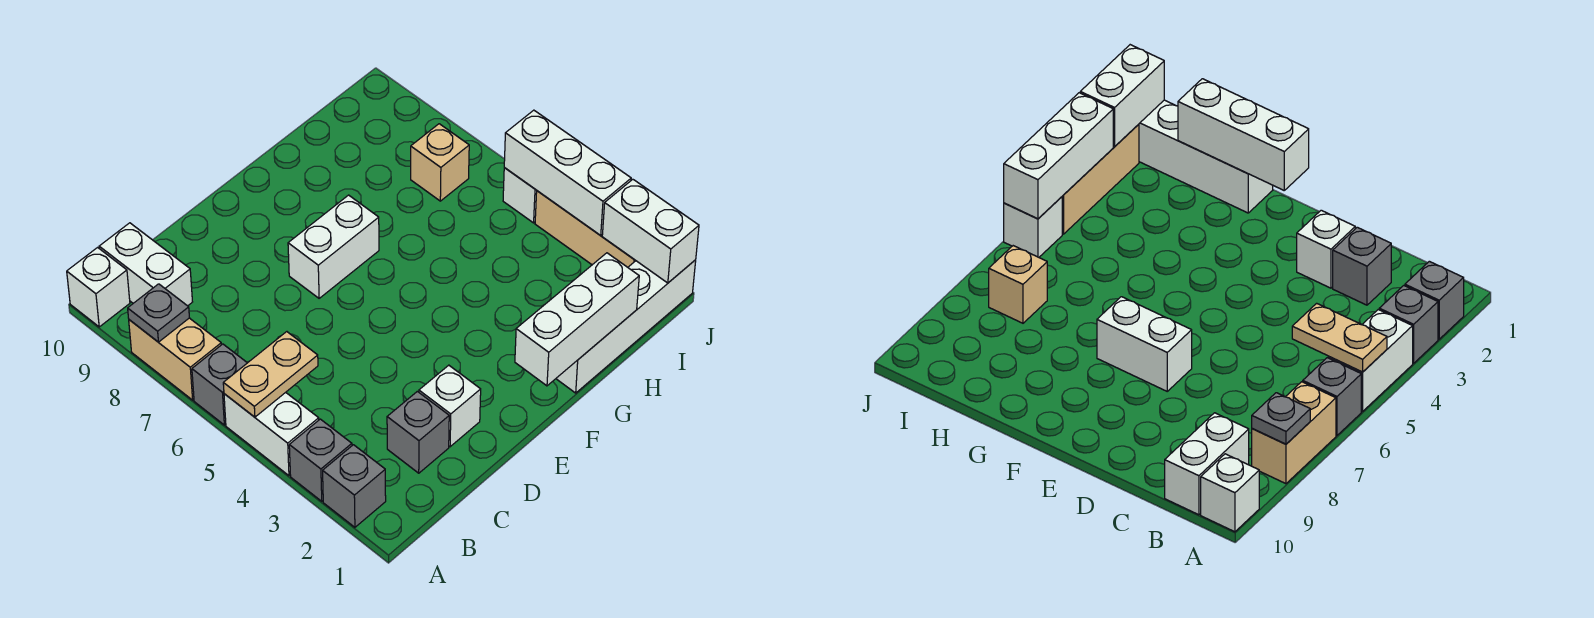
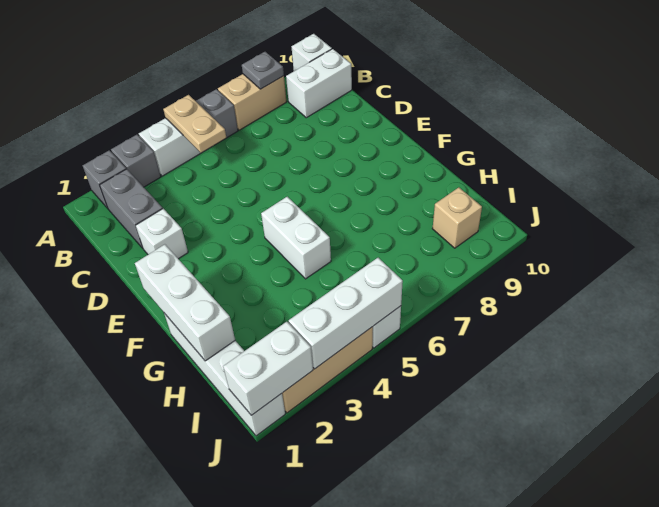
grey brick C2 level 1 -> grey brick B2:C2 level 1
white brick E7:F7 level 1 -> white brick F5:G5 level 1
tan brick I7 level 1 -> tan brick I9 level 1

